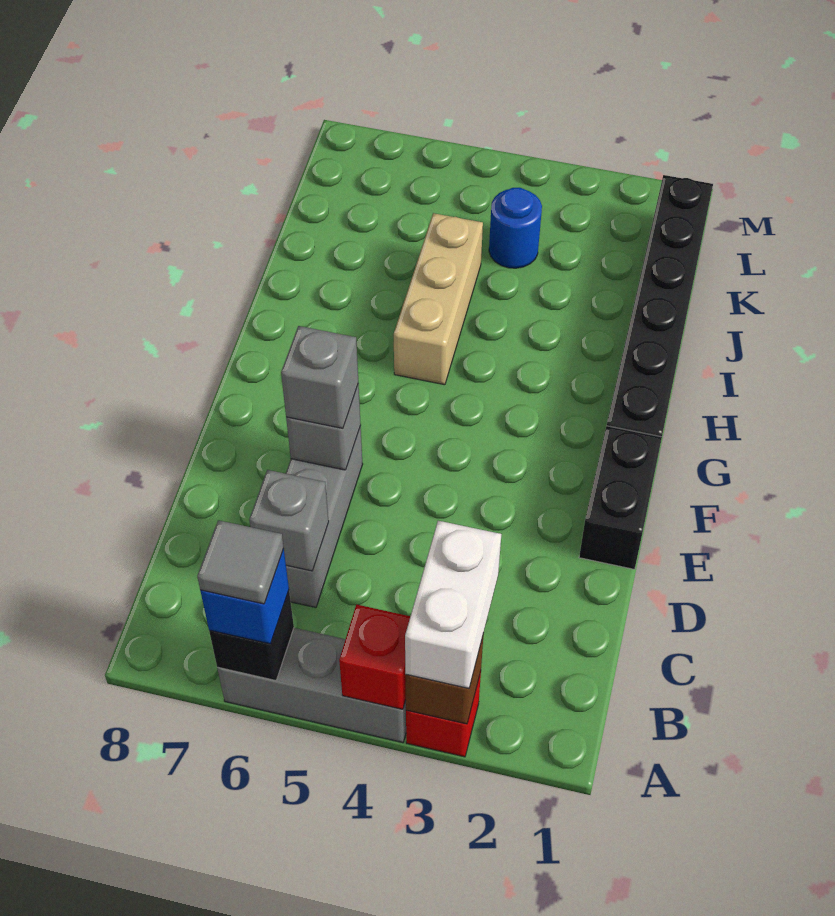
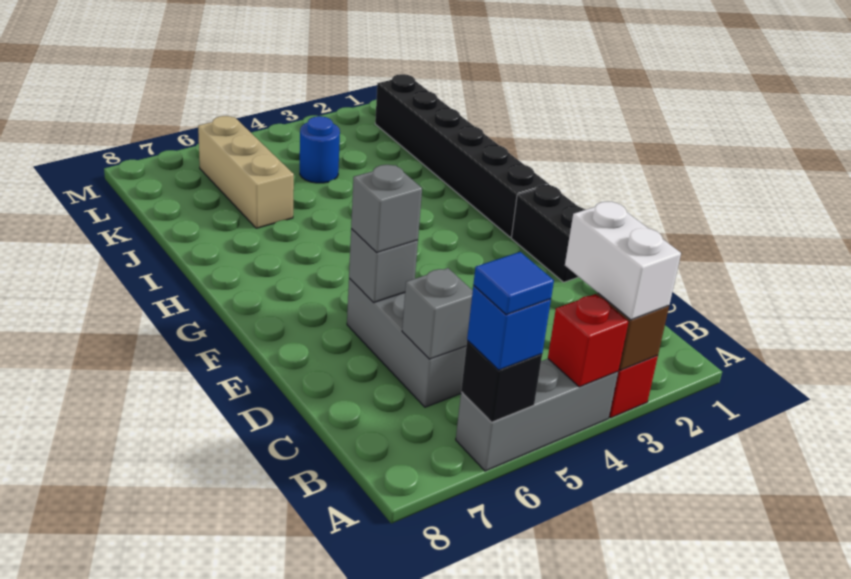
grey tile A6 level 4 -> blue tile A6 level 4
tan brick H5:J5 level 1 -> tan brick J6:L6 level 1

